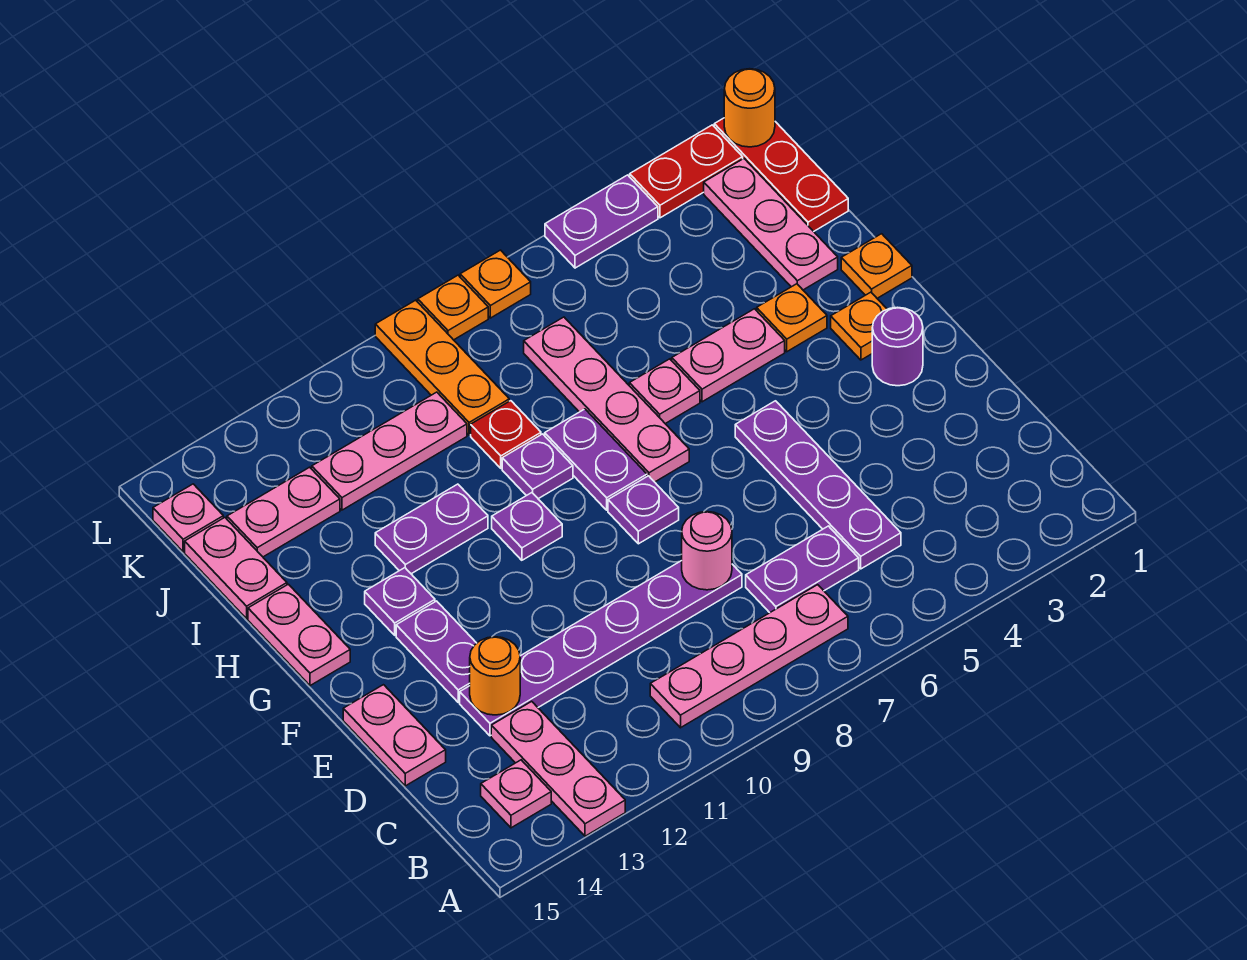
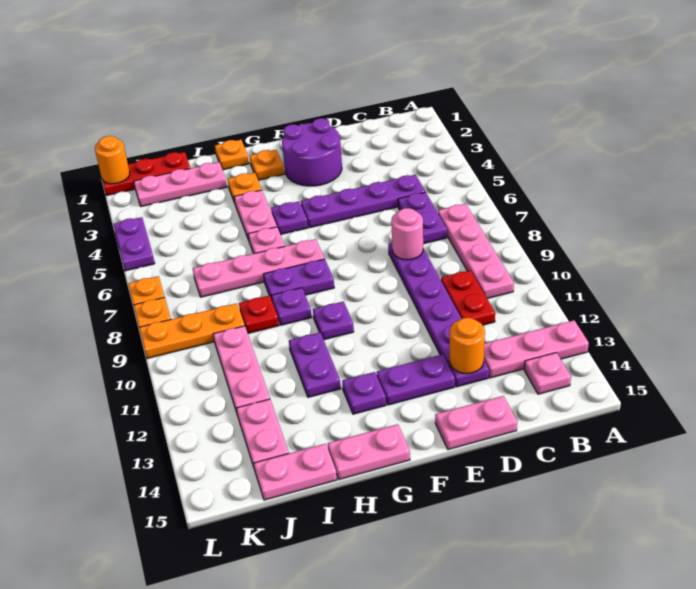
purple round brick F2 level 1 -> purple round brick E2:F3 level 1
purple plate F8 level 1 -> purple plate G5 level 1
pink plate K15 level 1 -> none
red plate L2:L3 level 1 -> red plate C10:C11 level 1

